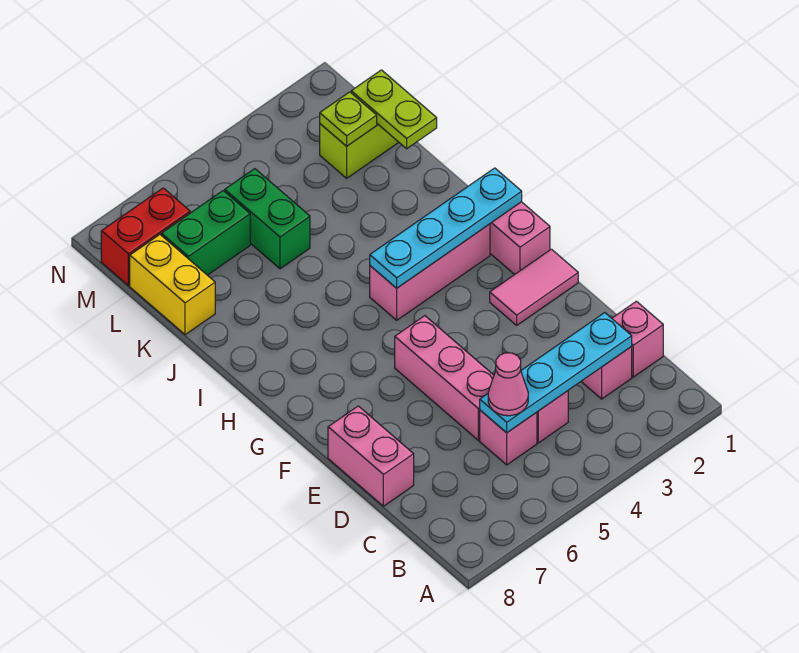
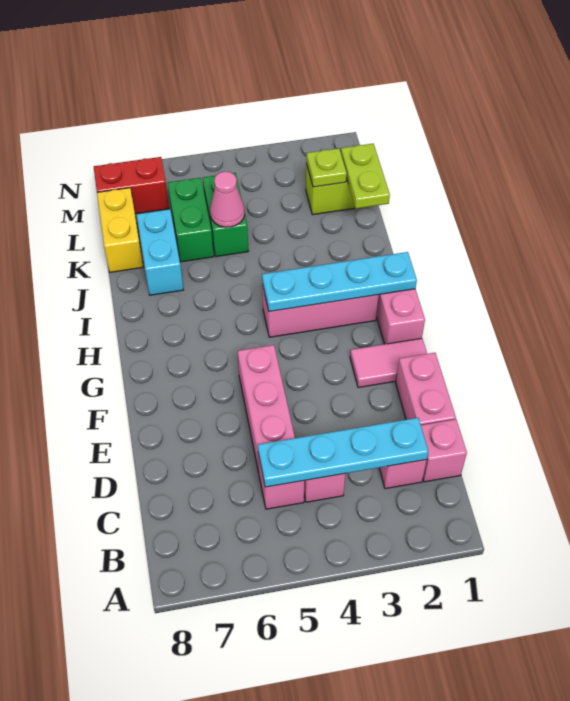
pink cone C5 level 3 -> pink cone K5 level 2
pink brick D8:E8 level 1 -> pink brick D1:E1 level 1
none -> cyan brick J7:K7 level 1
green brick L6:L7 level 1 -> green brick K6:L6 level 1

